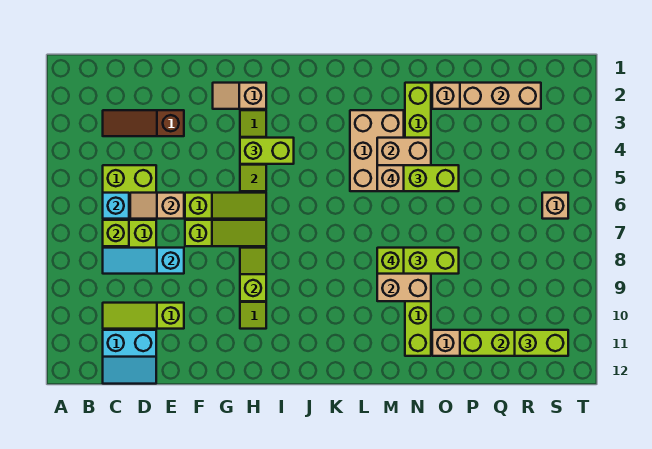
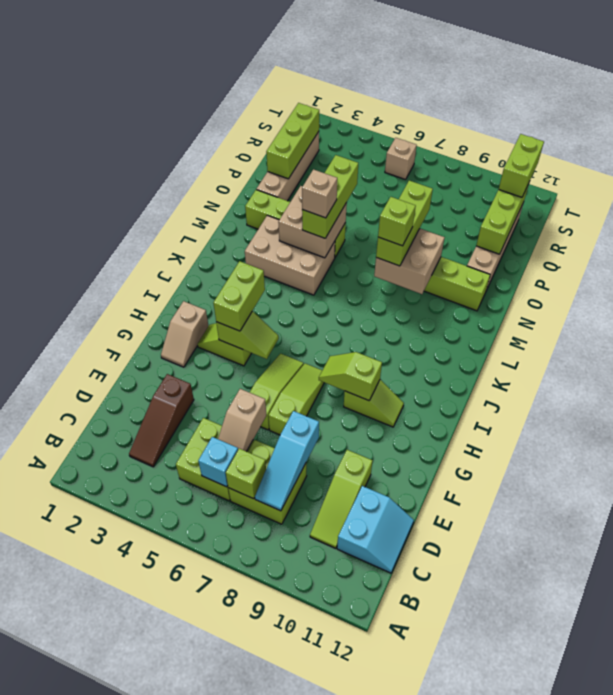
tan brick P2:R2 level 2 -> lime brick P2:R2 level 2

